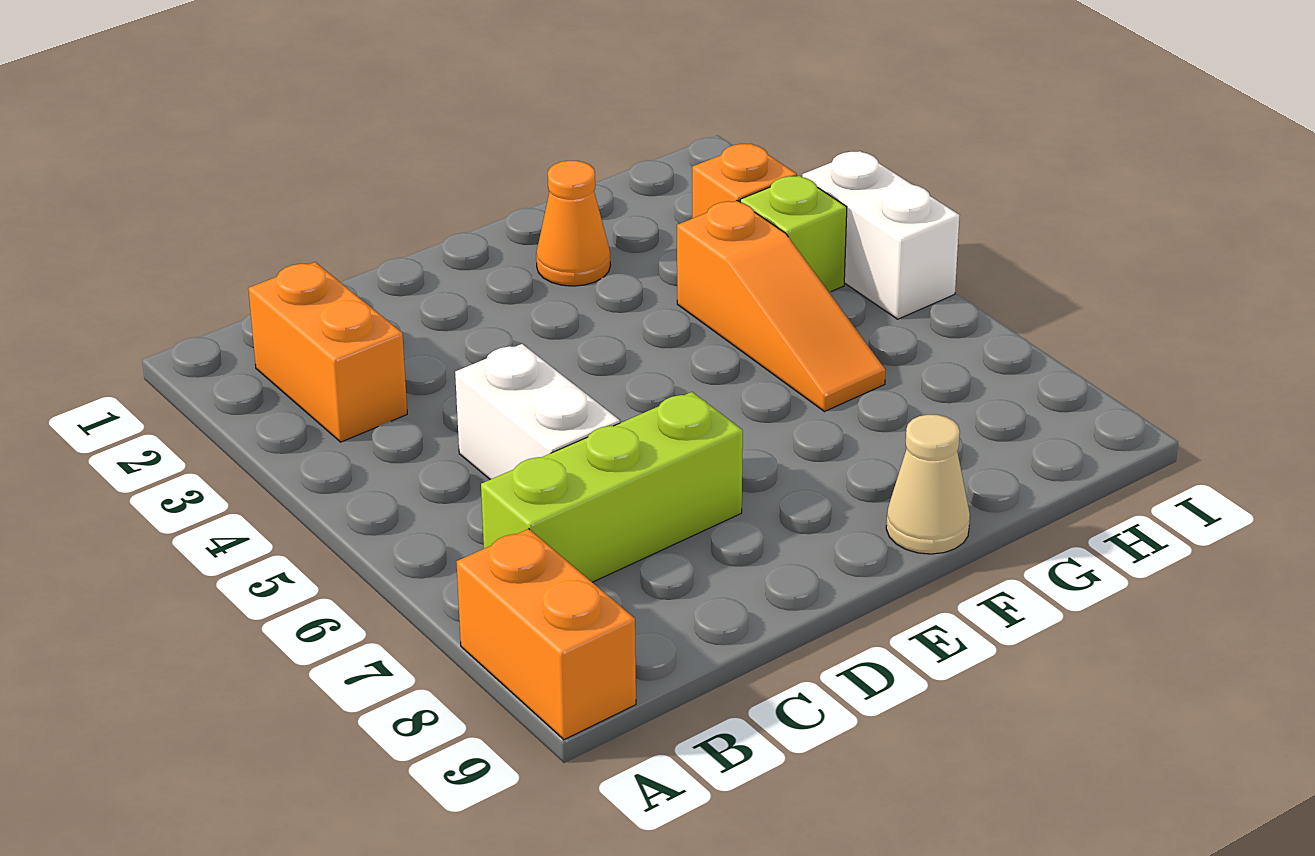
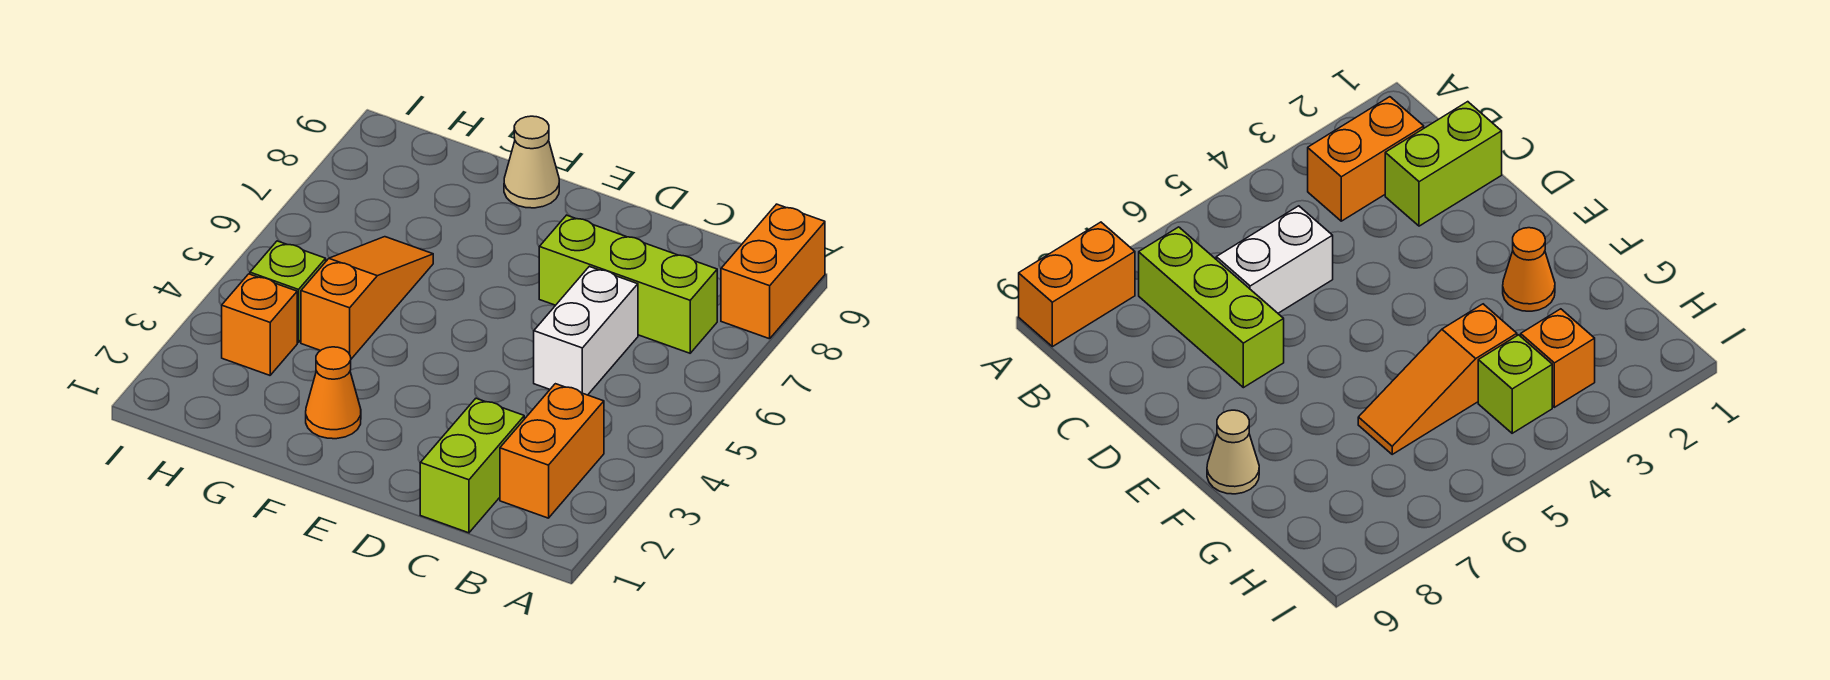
none -> lime brick C1:C2 level 1
white brick I4:I5 level 1 -> none

